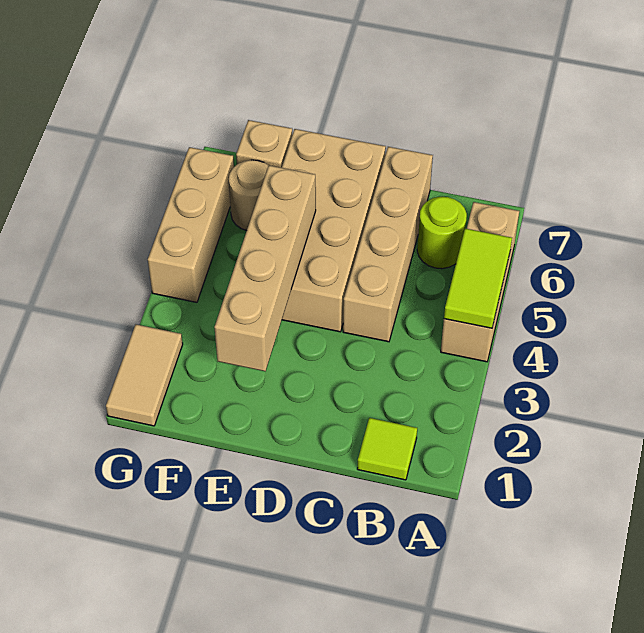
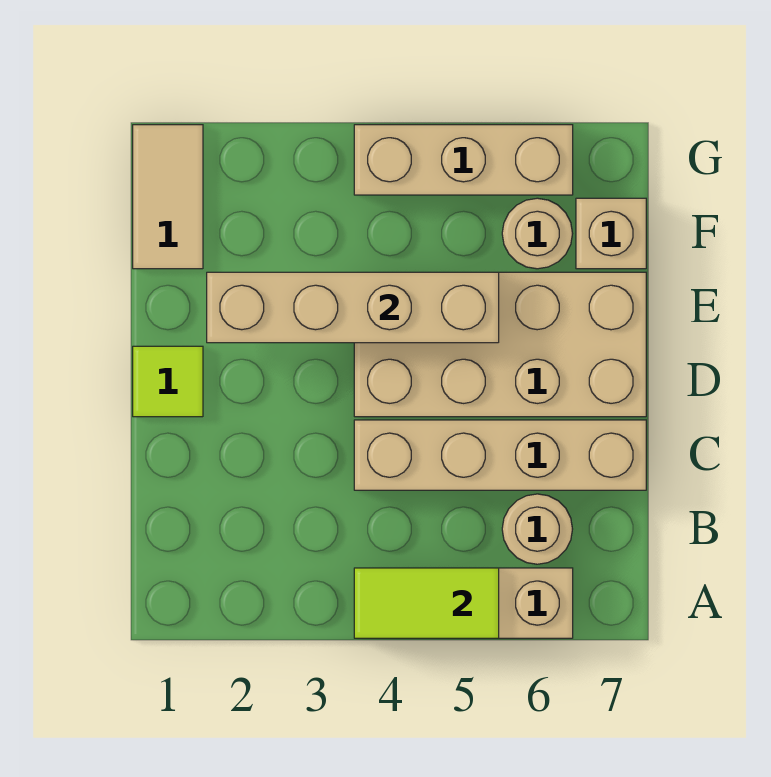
lime tile B1 level 1 -> lime tile D1 level 1
lime round brick B6 level 1 -> tan round brick B6 level 1
tan tile G1:G2 level 1 -> tan tile F1:G1 level 1

